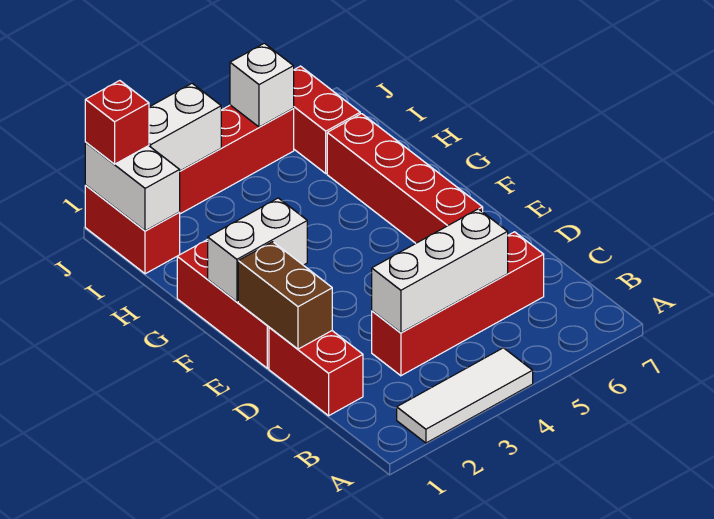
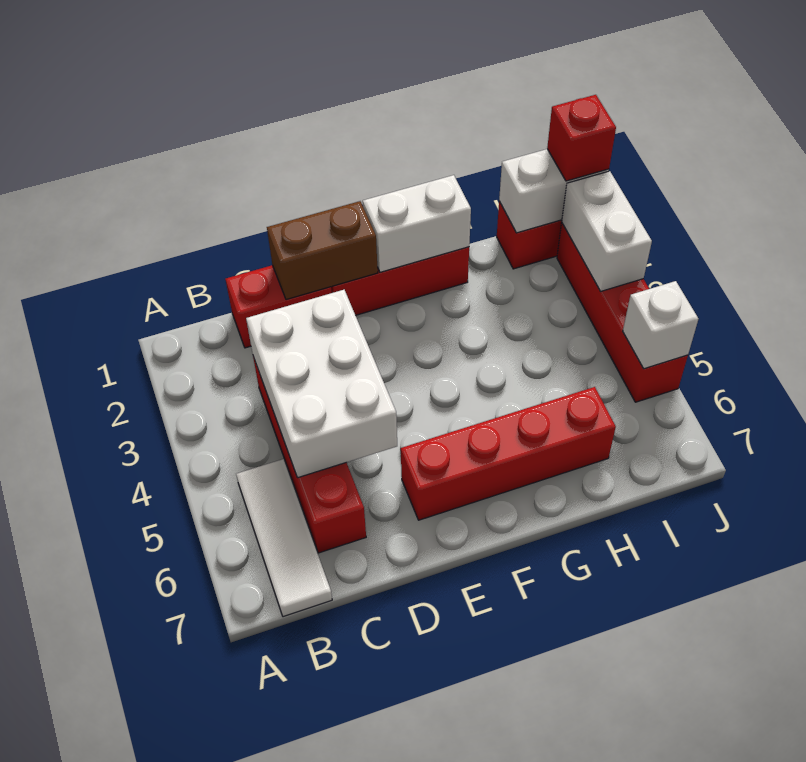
white tile A2:A4 level 1 -> white tile B5:B7 level 1
white brick C3:C5 level 2 -> white brick C3:D5 level 2
white brick F1:F2 level 2 -> white brick F1:G1 level 2
red brick I6:J6 level 1 -> none

